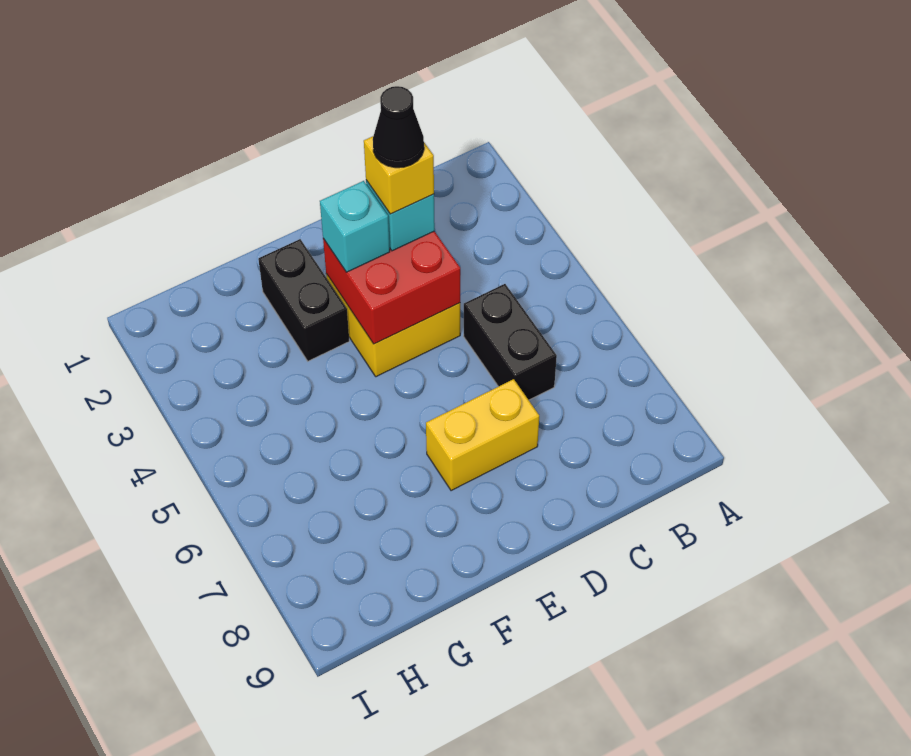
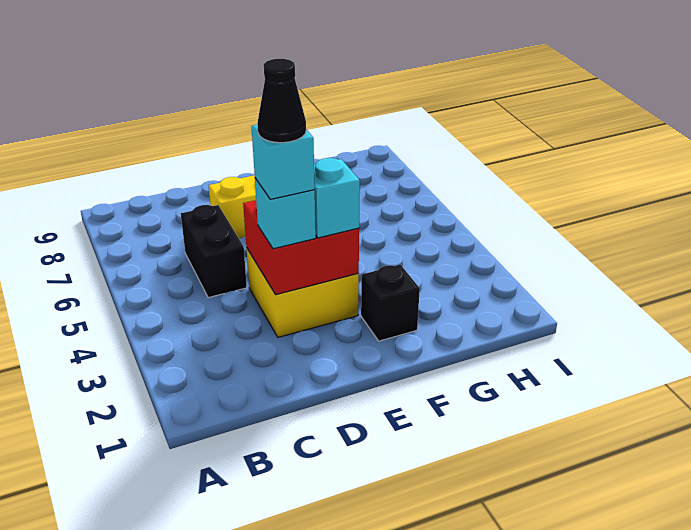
yellow brick D3 level 4 -> cyan brick D3 level 4
black brick F2:F3 level 1 -> black brick F2 level 1

